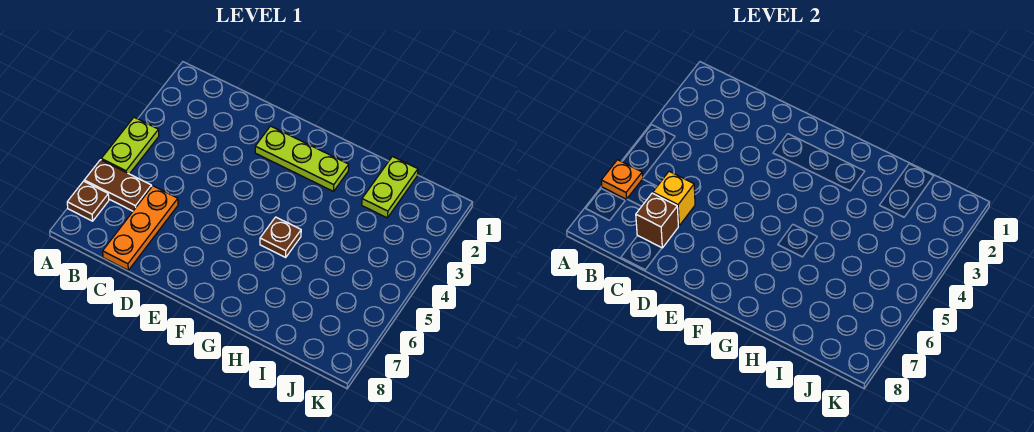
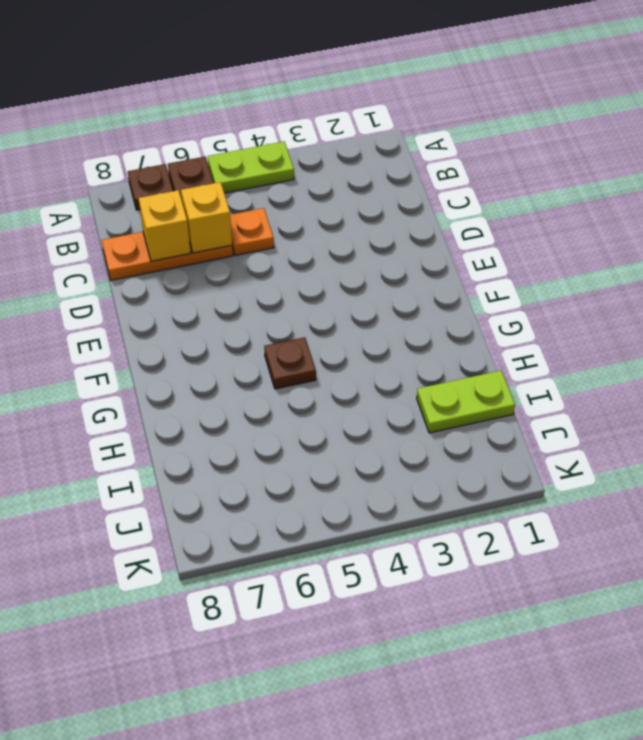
orange plate A6 level 2 -> orange plate C5 level 1
brown brick C7 level 2 -> yellow brick C7 level 2
lime plate E2:G2 level 1 -> none

